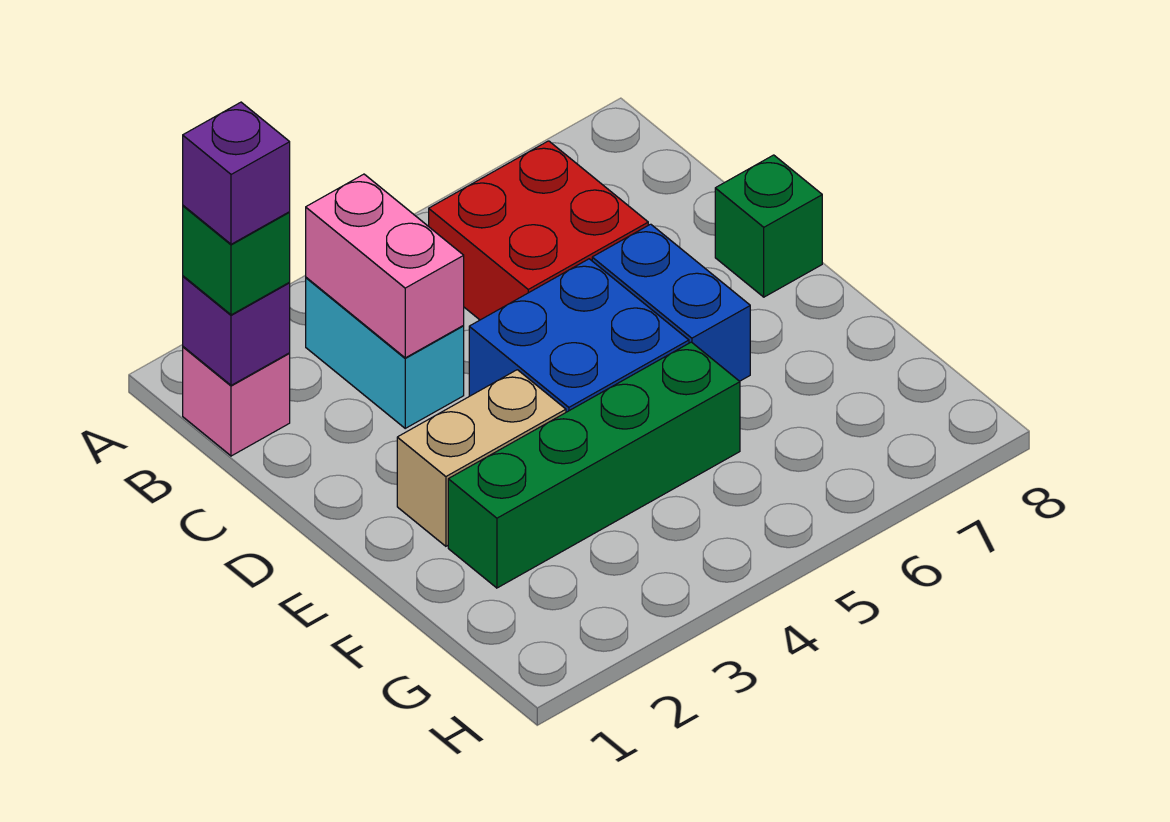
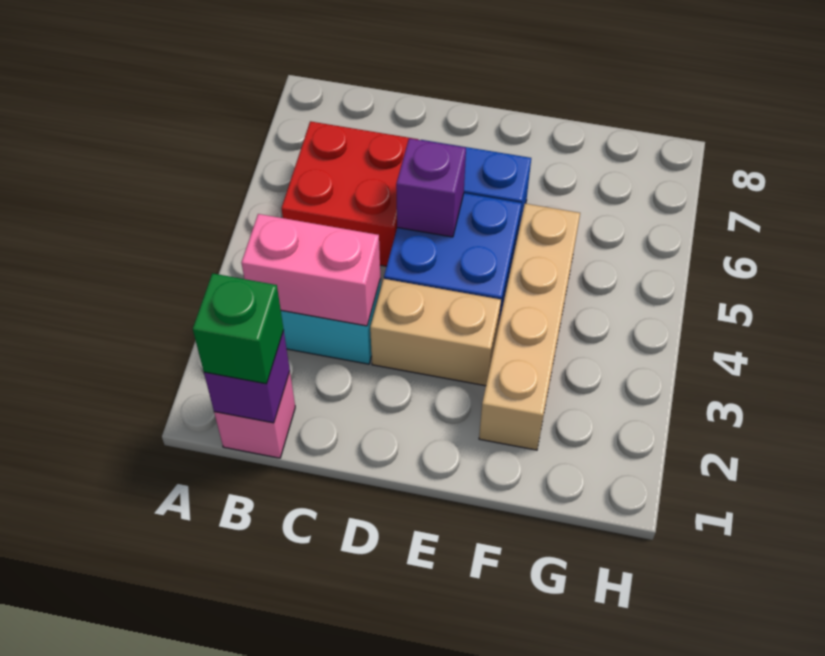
purple brick B1 level 4 -> purple brick D5 level 2
green brick D8 level 1 -> none
tan brick E2:E3 level 1 -> tan brick D3:E3 level 1
green brick F2:F5 level 1 -> tan brick F2:F5 level 1

